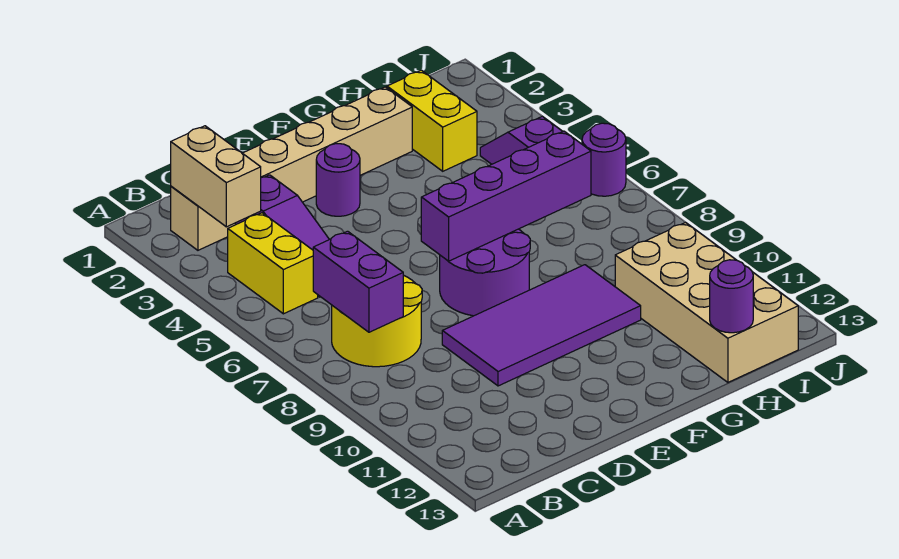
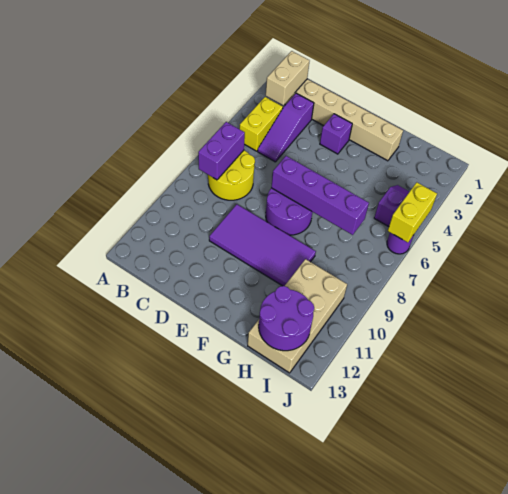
purple round brick E3 level 1 -> purple brick E3 level 1
yellow brick H2:H3 level 1 -> yellow brick J5:J6 level 2
purple round brick H13 level 2 -> purple round brick H12:I13 level 2

